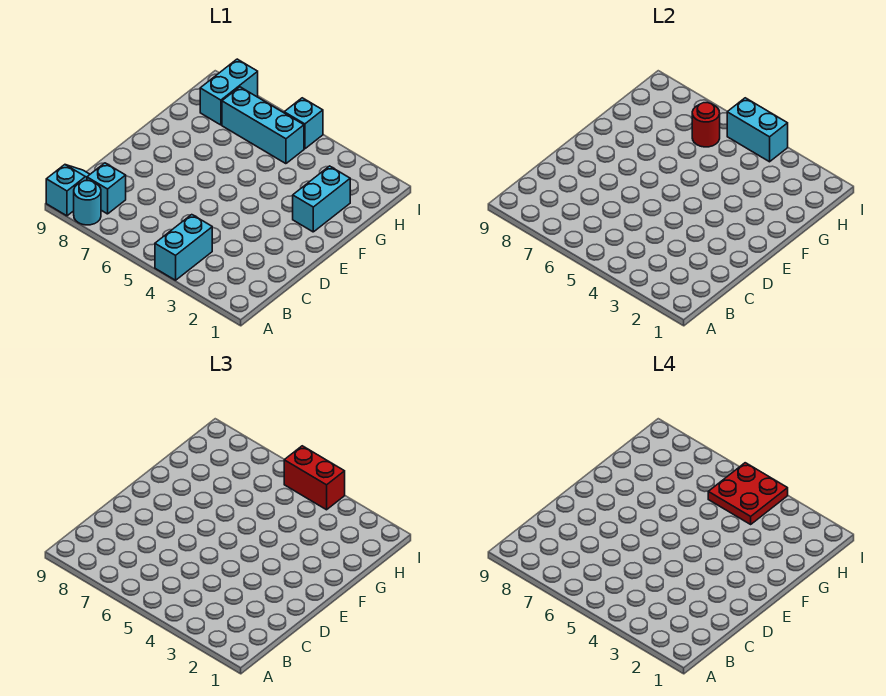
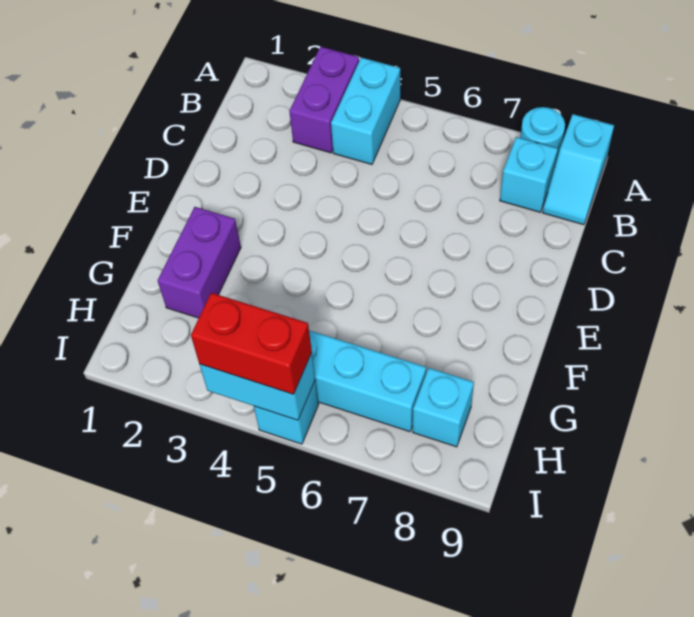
none -> purple brick A3:B3 level 1
cyan brick F2:G2 level 1 -> purple brick F2:G2 level 1
red plate H4:I5 level 4 -> none
red round brick H6 level 2 -> none
cyan brick H8:I8 level 1 -> cyan brick H8 level 1

